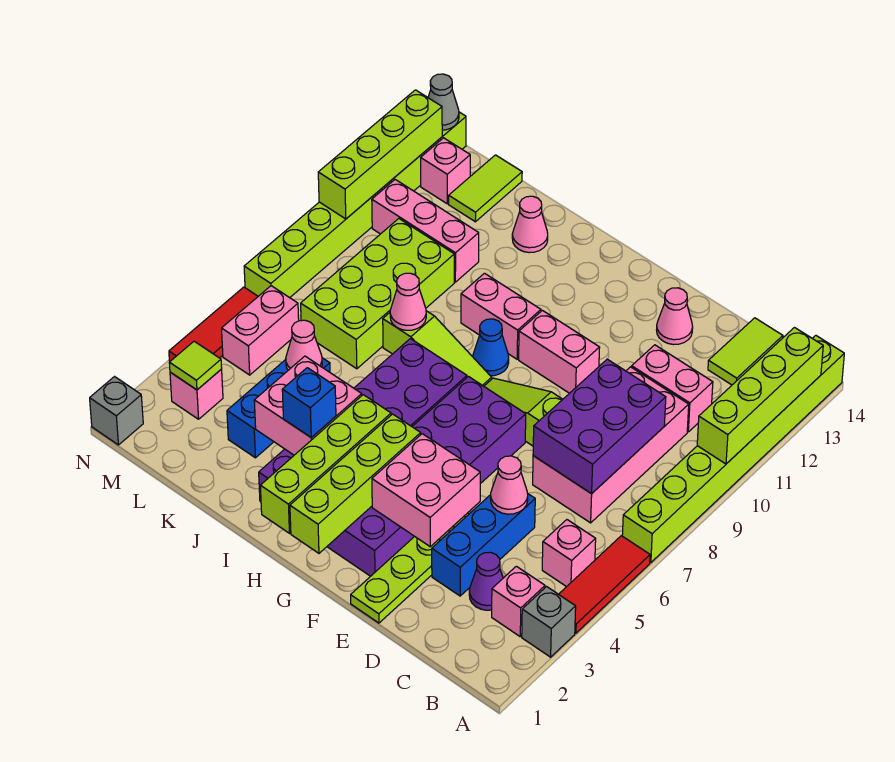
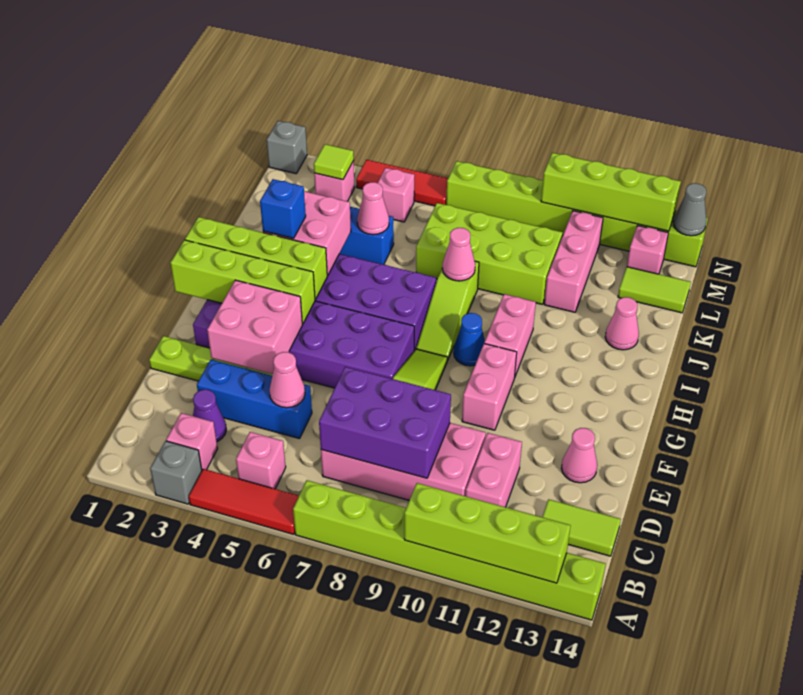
pink brick M5:M6 level 1 -> pink brick M5 level 1

